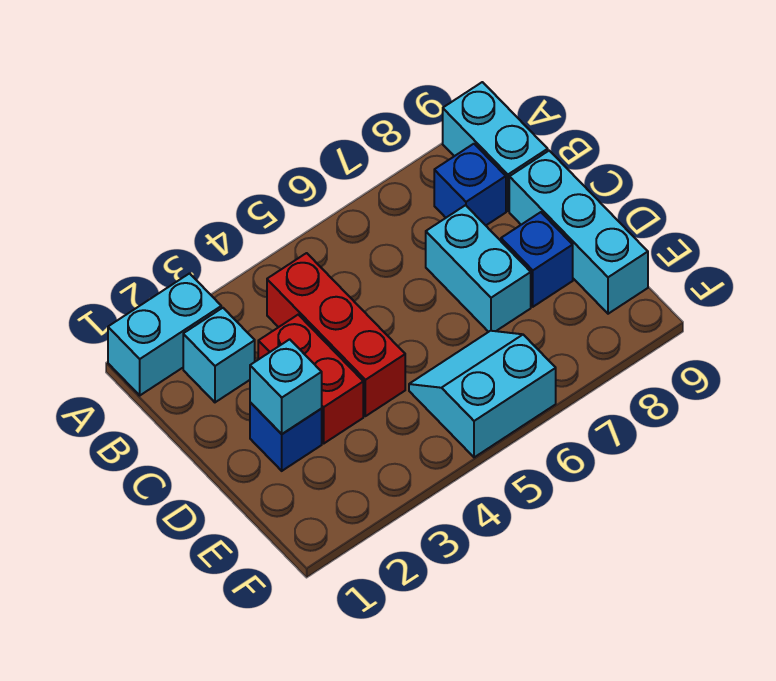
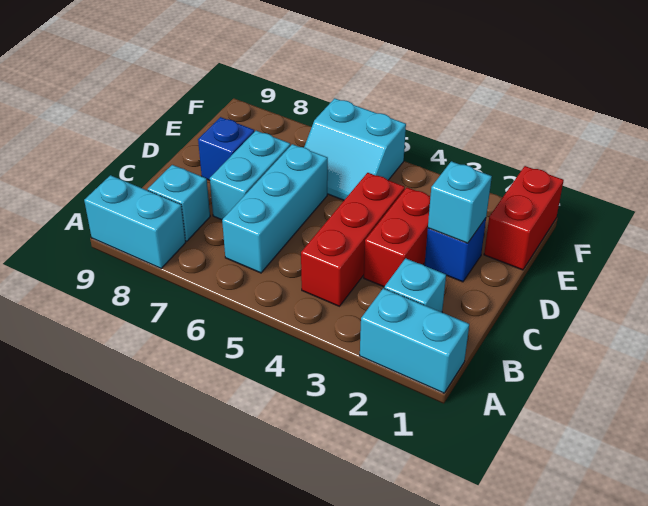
cyan brick A9:B9 level 1 -> cyan brick A8:A9 level 1
blue brick B8 level 1 -> cyan brick B8 level 1
cyan brick C9:E9 level 1 -> cyan brick B6:D6 level 1
none -> red brick E1:F1 level 1

